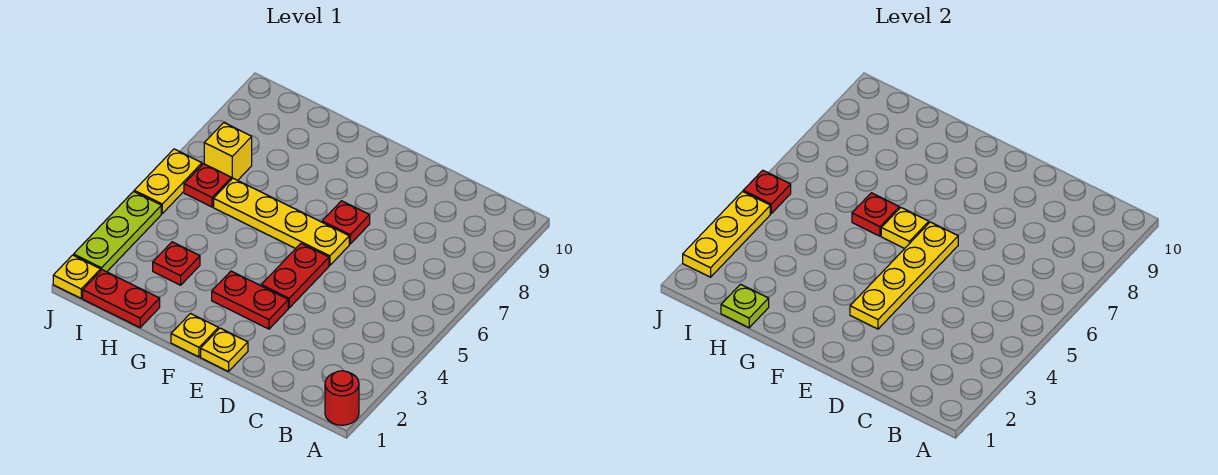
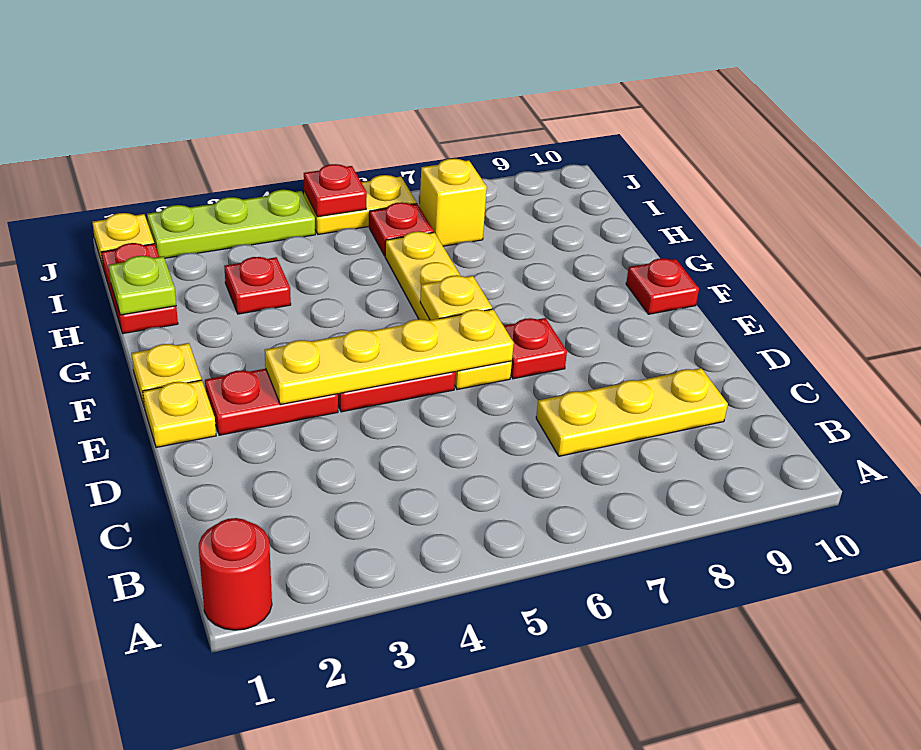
red plate E3:F3 level 1 -> red plate E2:E3 level 1
red plate G6 level 2 -> red plate F10 level 1
yellow plate J2:J4 level 2 -> yellow plate C7:C9 level 1

